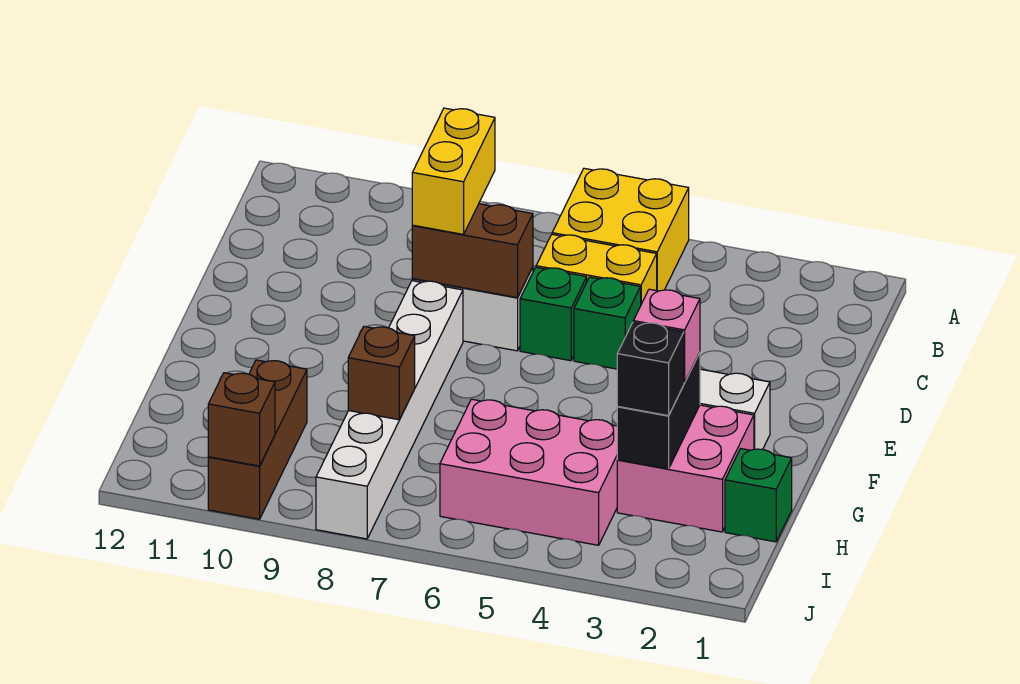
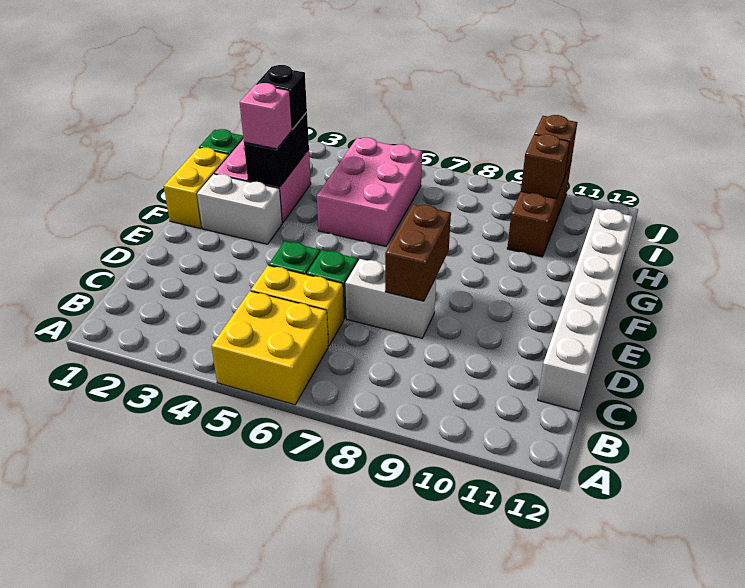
yellow brick C8:D8 level 3 -> yellow brick F1:G1 level 1
brown brick D7:D8 level 2 -> brown brick D8:E8 level 2
white brick E8:J8 level 1 -> white brick C12:H12 level 1
pink brick H4:I6 level 1 -> pink brick G5:I6 level 1
brown brick H8 level 2 -> brown brick I10 level 2

